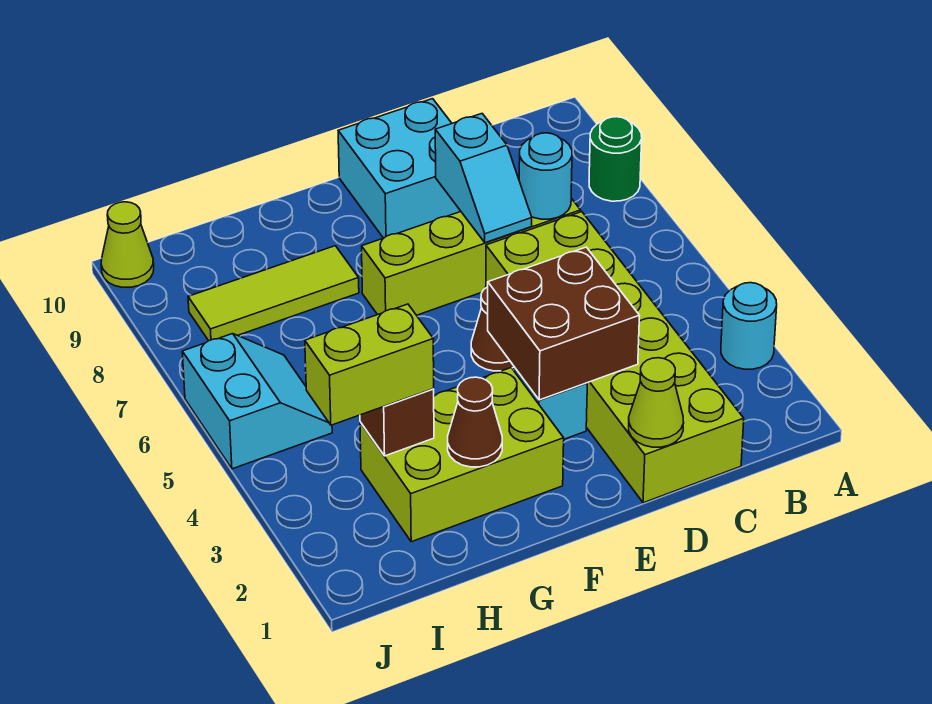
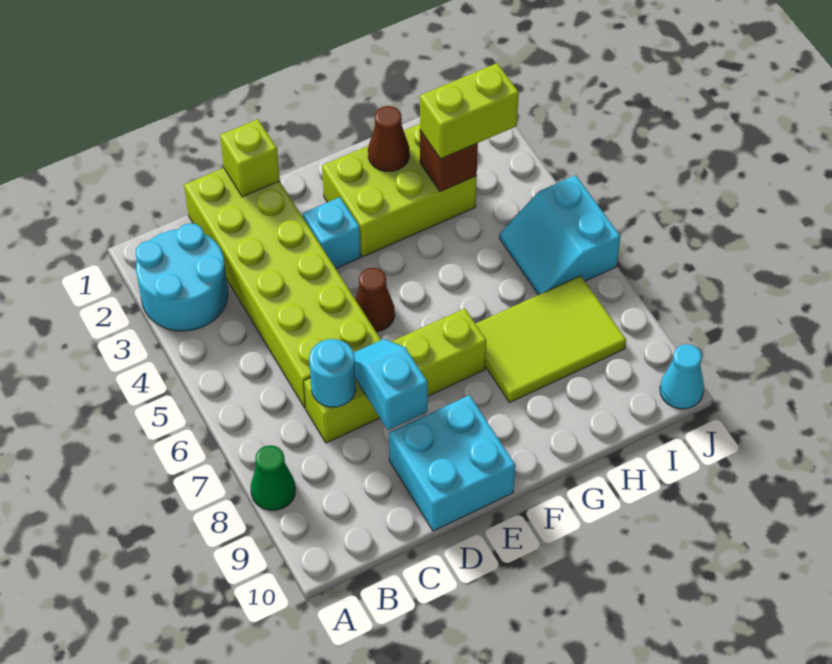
cyan round brick A3 level 1 -> cyan round brick A2:B3 level 1
green round brick A8 level 1 -> green cone A8 level 1
lime cone D1 level 2 -> lime brick D1 level 2
brown brick D3:E4 level 2 -> none
lime tile G8:I8 level 1 -> lime tile G7:I8 level 1
lime cone J10 level 1 -> cyan cone J10 level 1

